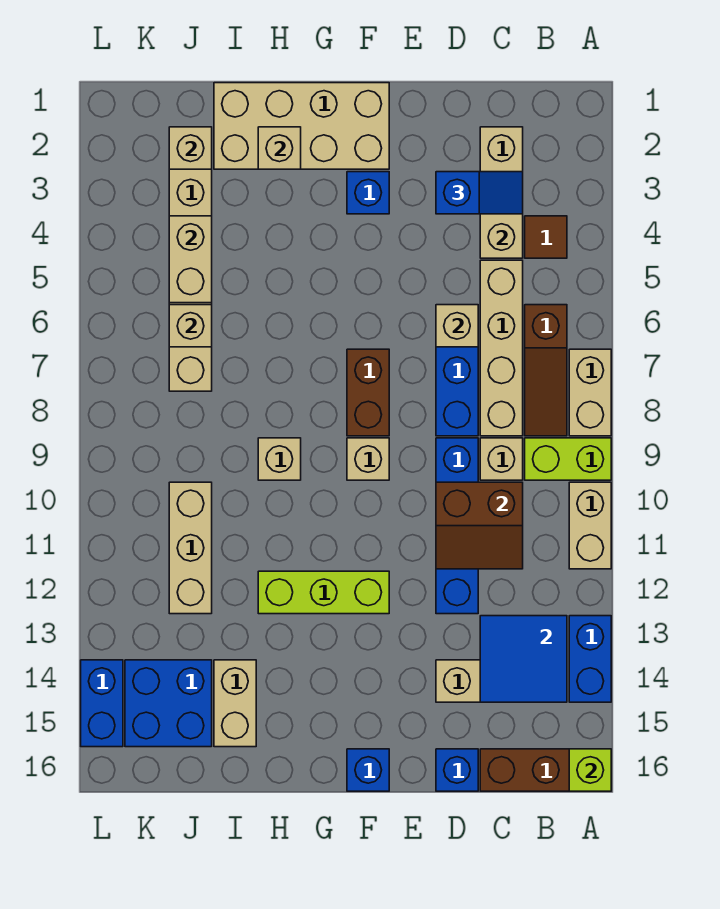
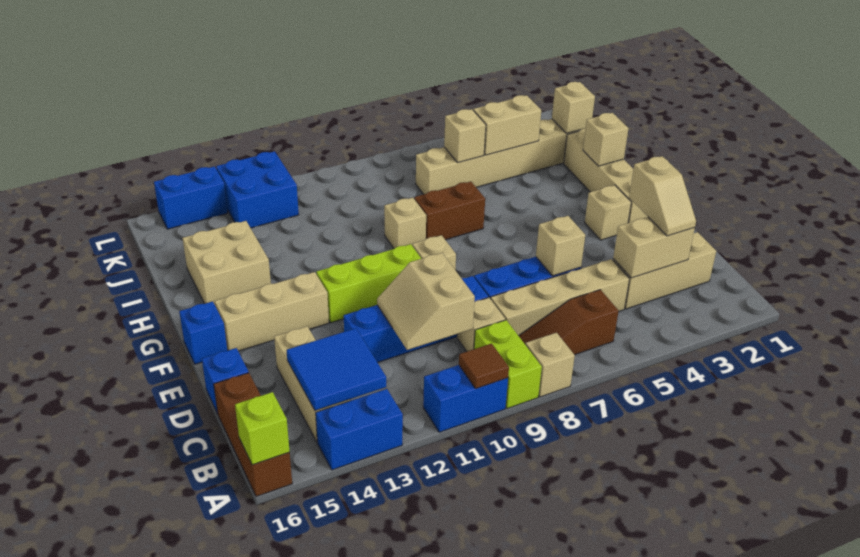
tan brick A7:A8 level 1 -> tan brick A8 level 1
tan brick A10:A11 level 1 -> blue brick A10:A11 level 1
brown tile B4 level 1 -> brown tile A10 level 2
blue slope C3:D3 level 3 top D -> tan slope C3:D3 level 3 top D
brown slope C10:D11 level 2 top 10 -> tan slope C10:D11 level 2 top 10
tan brick F1:I2 level 1 -> tan brick F2:I2 level 1
blue brick F3 level 1 -> tan brick F3 level 1
brown brick F7:F8 level 1 -> brown brick H7:H8 level 1
lime brick F12:H12 level 1 -> lime brick F10:F12 level 1
tan brick I14:I15 level 1 -> tan brick H14:I15 level 1
tan brick J10:J12 level 1 -> tan brick F13:F15 level 1
blue brick J14:K15 level 1 -> blue brick K12:L13 level 1

